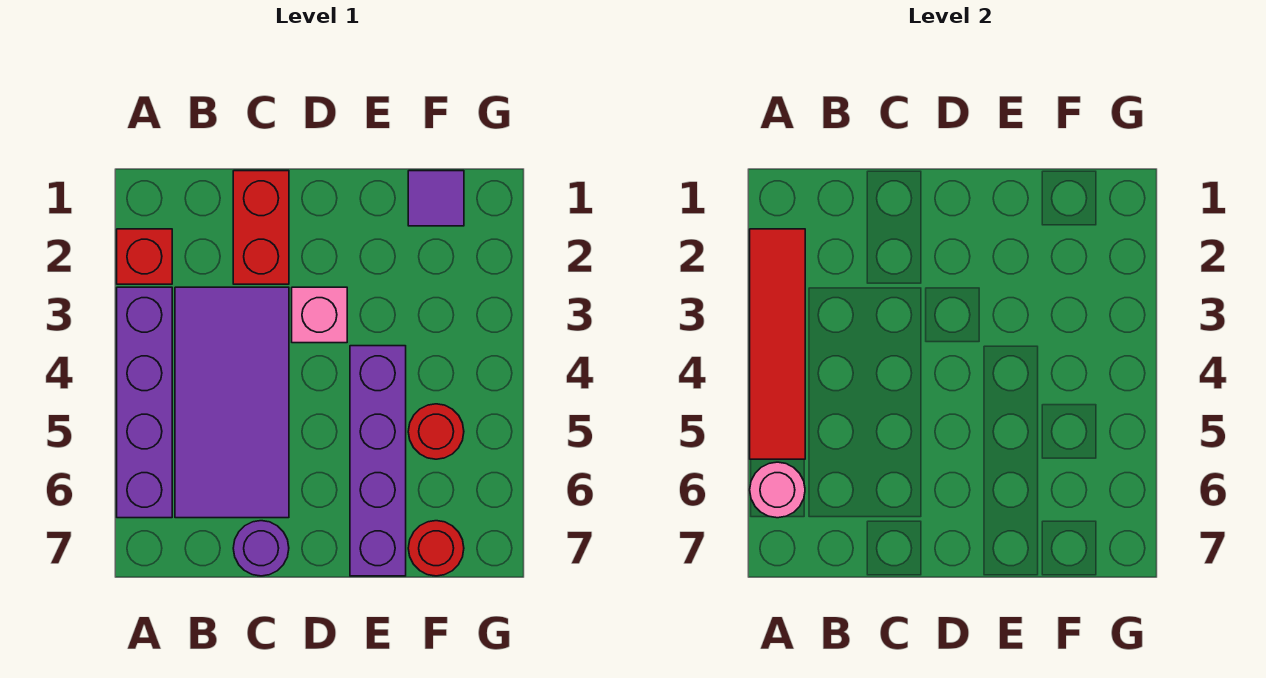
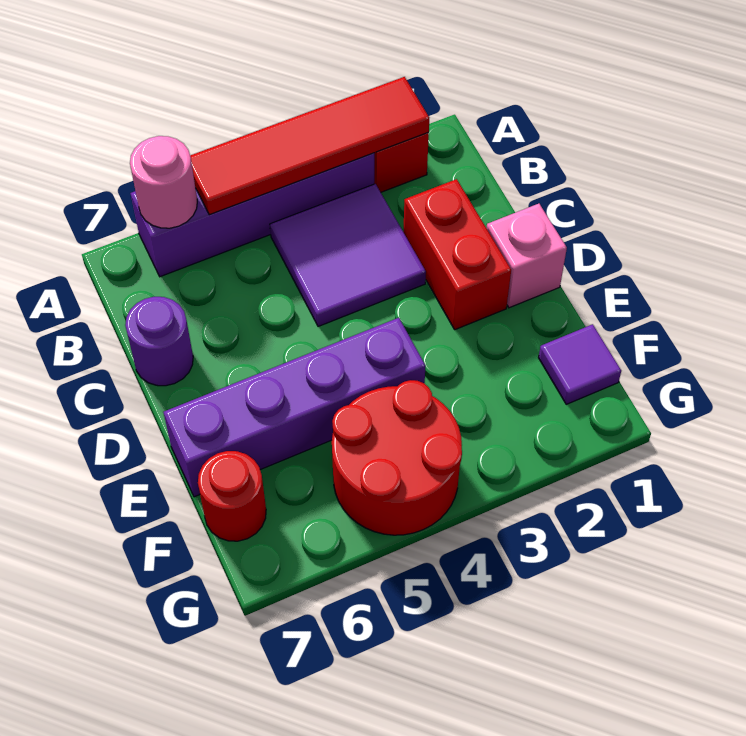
purple tile B3:C6 level 1 -> purple tile B3:C4 level 1
red brick C1:C2 level 1 -> red brick C2:D2 level 1
pink brick D3 level 1 -> pink brick D1 level 1
red round brick F5 level 1 -> red round brick F4:G5 level 1

